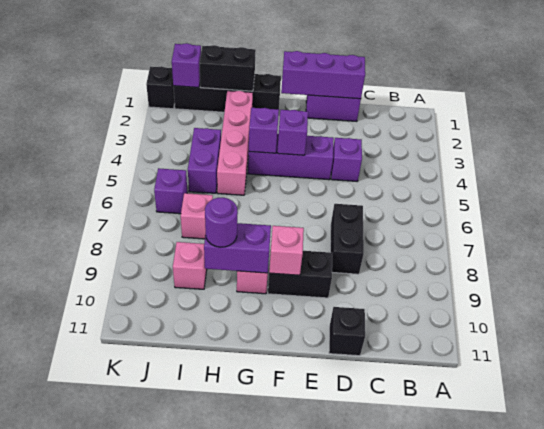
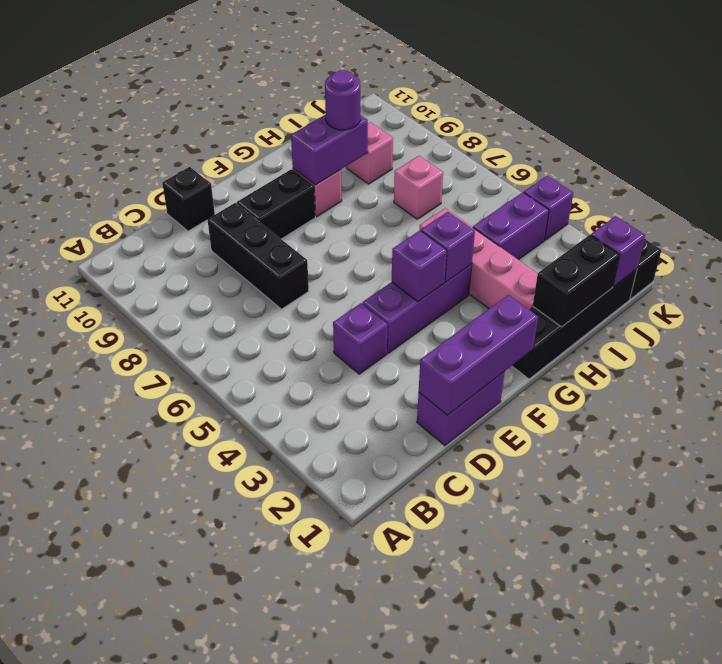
black brick D7:D8 level 1 -> black brick D7:D9 level 1
pink brick F9 level 2 -> none
purple brick I4:I5 level 1 -> purple brick I4:J4 level 1
purple brick J6 level 1 -> purple brick K4 level 1

